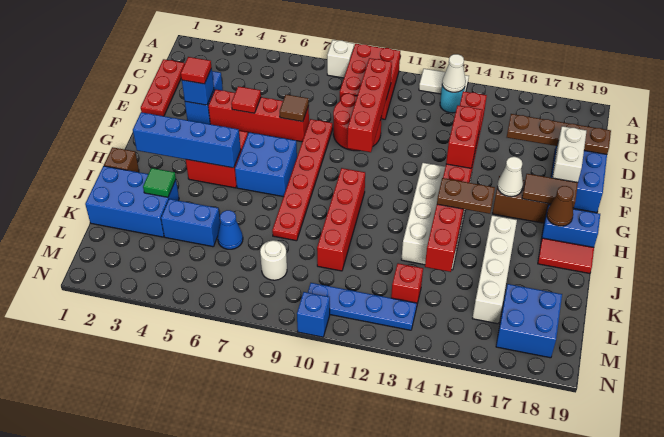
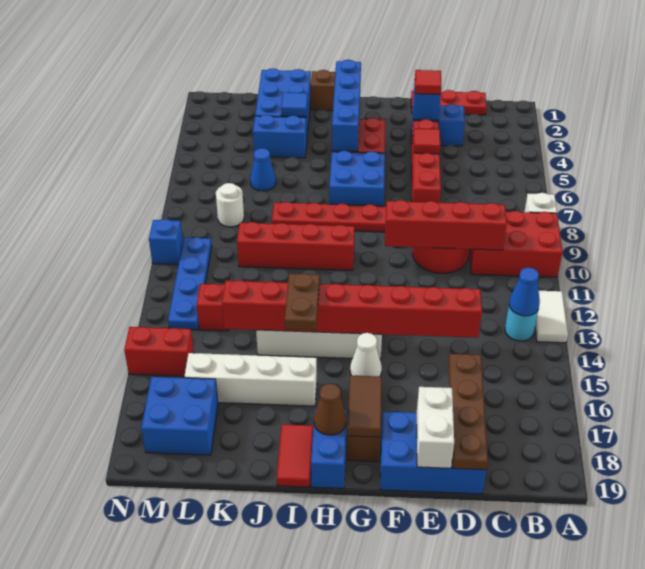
white cone B13 level 2 -> blue cone B13 level 2
brown tile E7 level 2 -> none
white brick E18:F18 level 2 -> white brick E18:E19 level 2
red brick F14:G14 level 3 -> red brick M15:N15 level 1
green tile J3 level 2 -> blue tile J3 level 2
blue brick K4:K5 level 1 -> blue brick J4:K4 level 1

